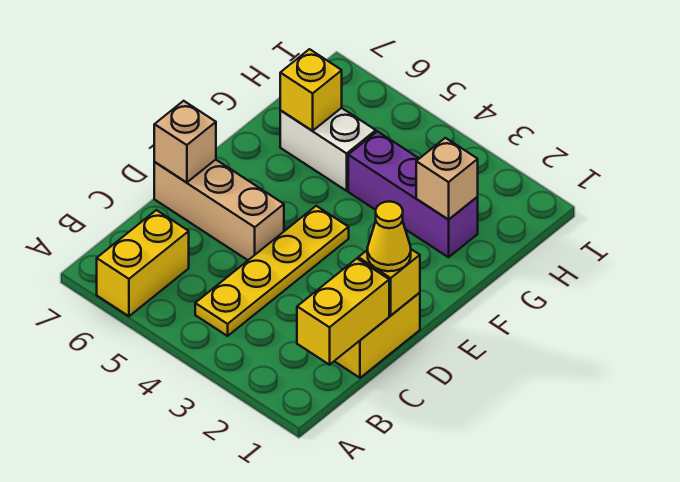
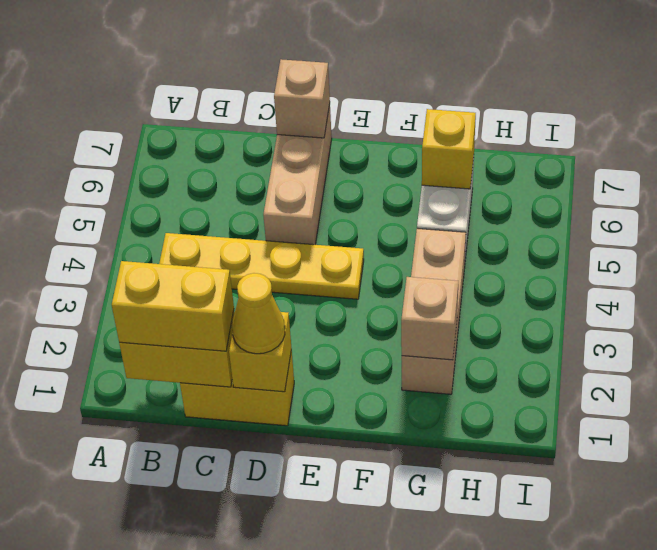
yellow brick A6:B6 level 1 -> yellow brick B1:C1 level 3
purple brick G2:G4 level 1 -> tan brick G2:G4 level 1

